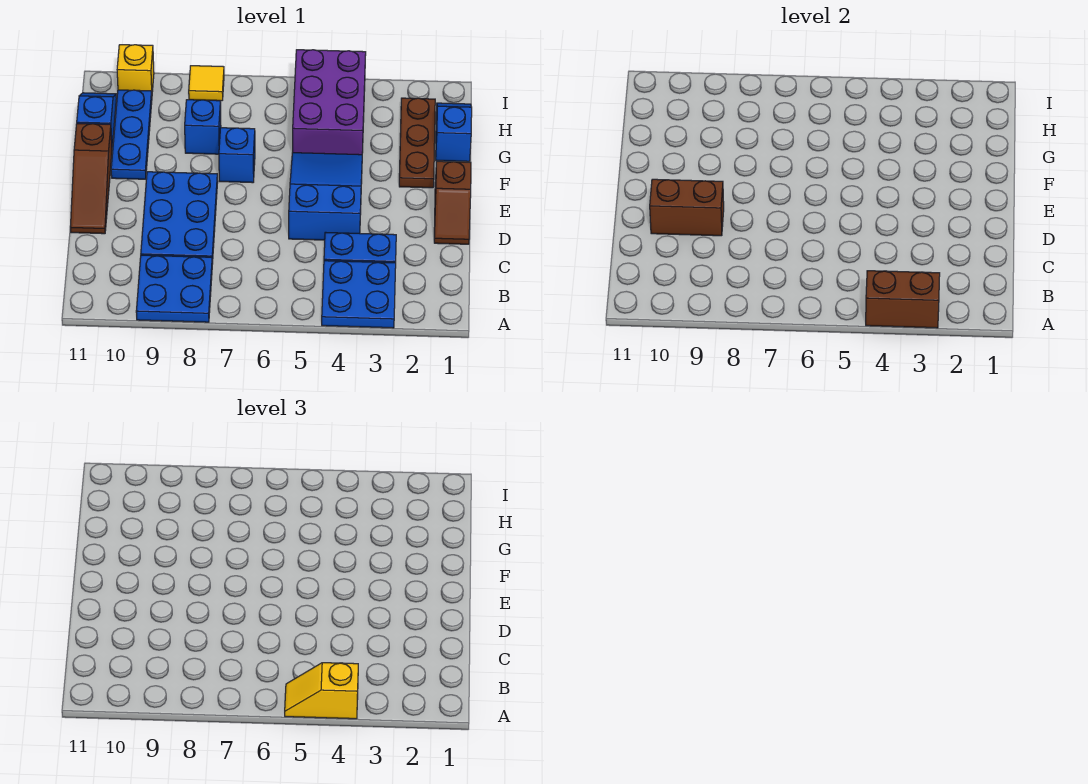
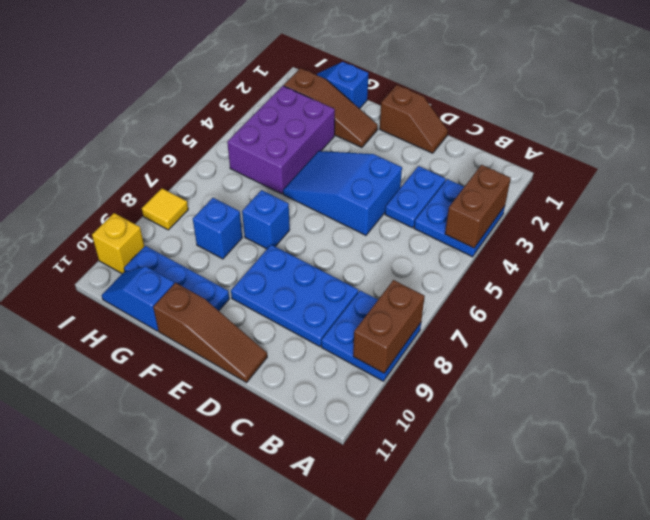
yellow slope A4:A5 level 3 top 4 -> none
brown brick D9:D10 level 2 -> brown brick A8:A9 level 2
brown plate F2:H2 level 1 -> brown slope F2:H2 level 1 top H
purple brick G4:I5 level 1 -> purple brick G3:H5 level 1

